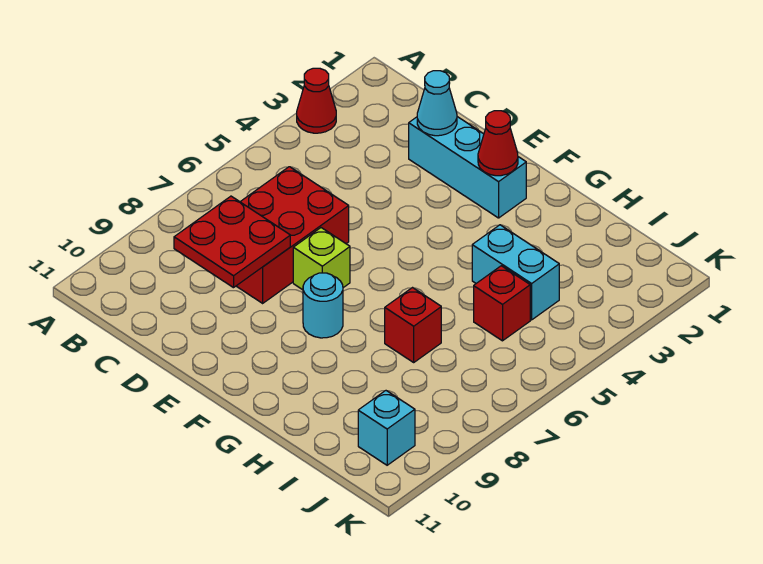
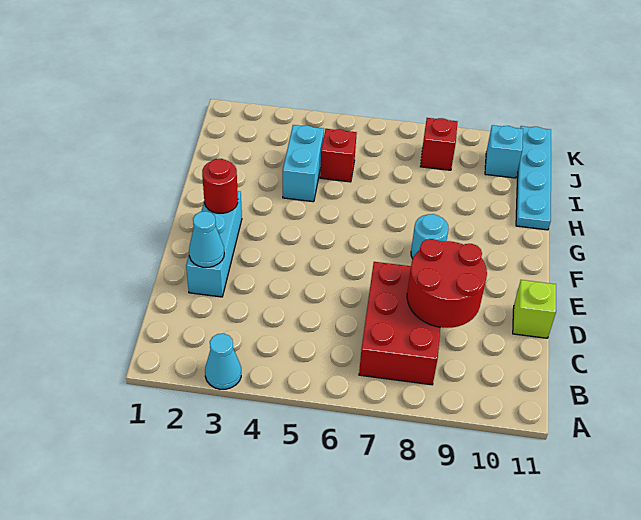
red cone A3 level 1 -> cyan cone A3 level 1
red brick C6:D8 level 1 -> red brick B7:D8 level 1
red plate C8:D9 level 2 -> red round brick C8:D9 level 2
lime brick E7 level 1 -> lime brick D11 level 1
red cone F2 level 2 -> red round brick F2 level 2
red brick H7 level 1 -> red brick J8 level 1
none -> cyan plate H11:K11 level 1

